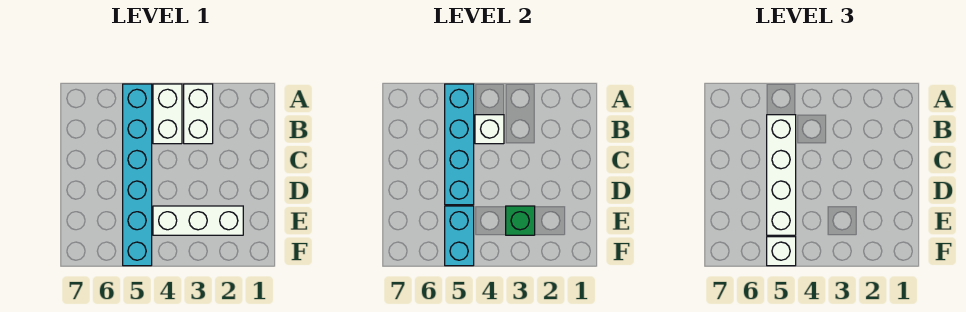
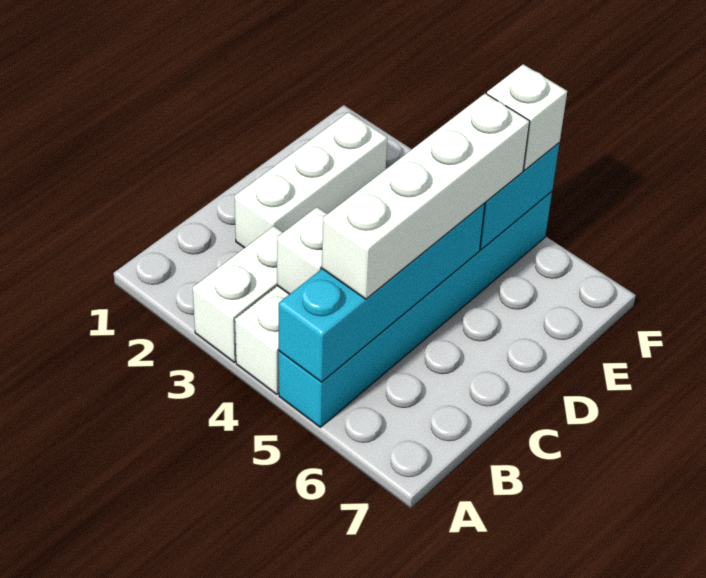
white brick E2:E4 level 1 -> white brick C2:E2 level 1
green brick E3 level 2 -> none

